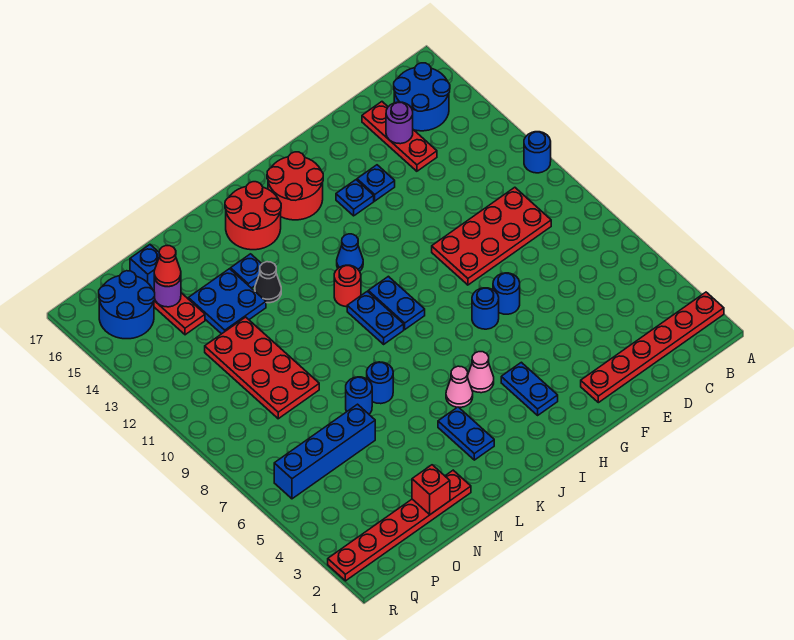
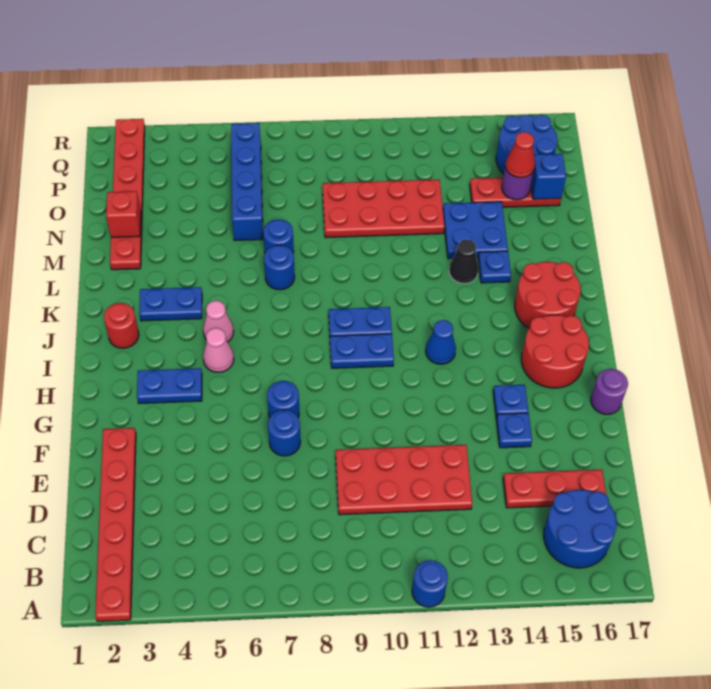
red plate C9:F10 level 1 -> red plate D9:E12 level 1
purple round brick D15 level 2 -> purple round brick G17 level 1
red round brick J11 level 1 -> red round brick J2 level 1

